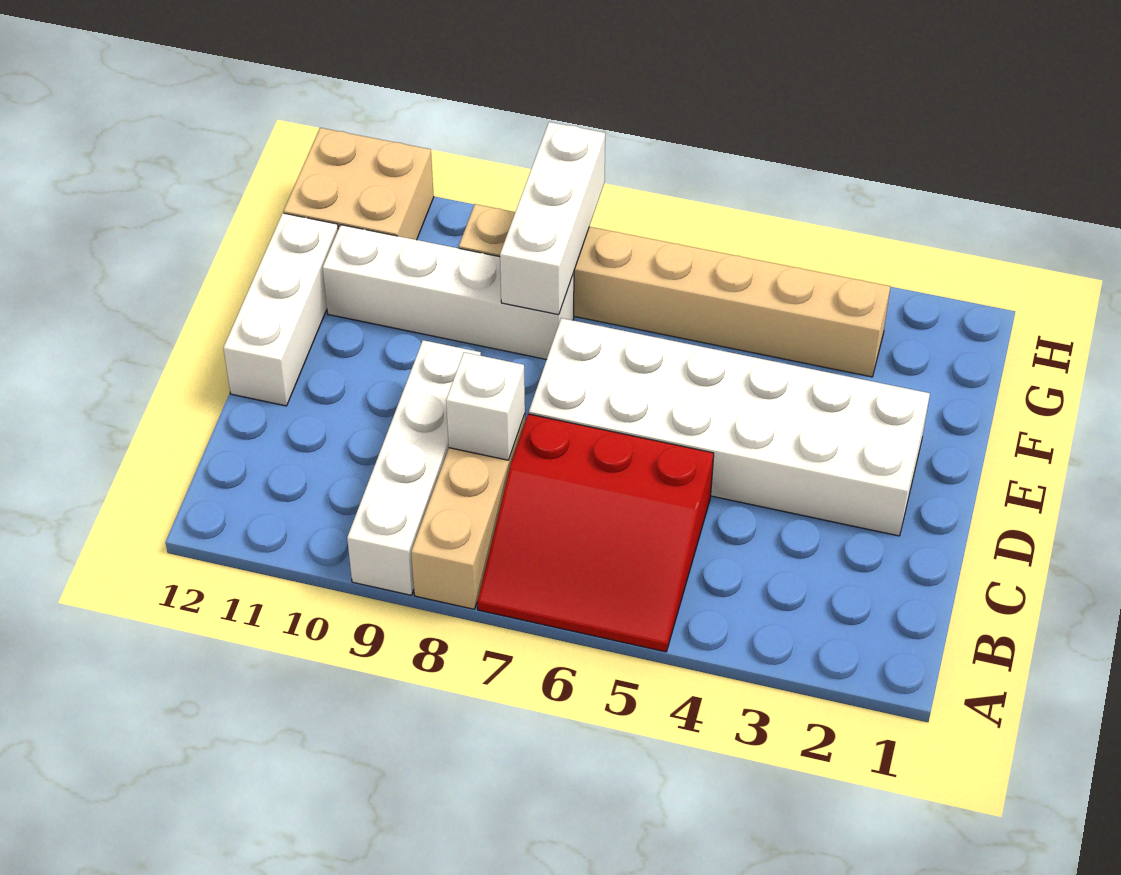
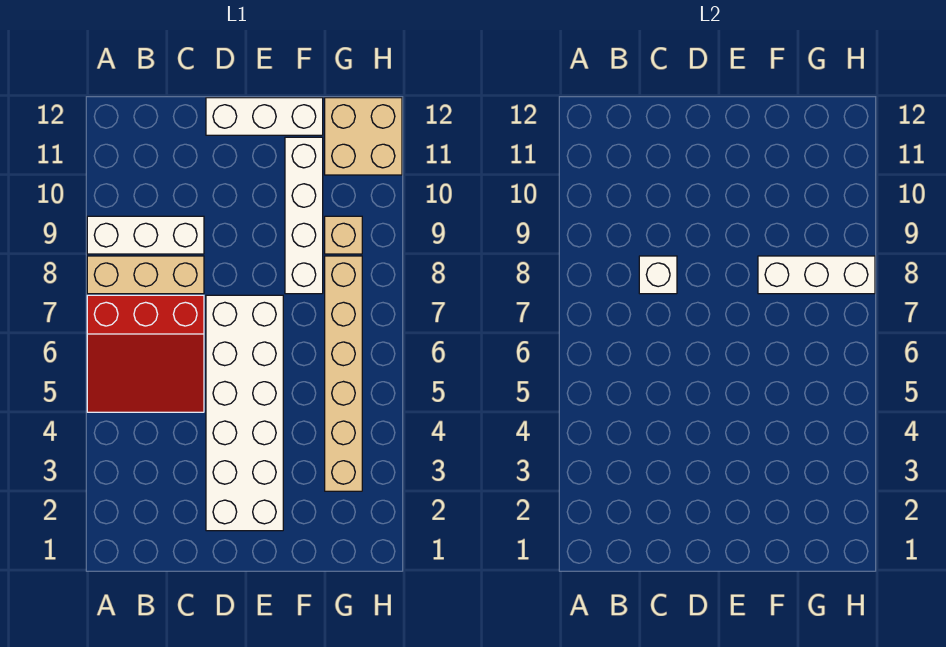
red slope A5:C7 level 1 top C -> red slope A5:C7 level 1 top 7
white brick A9:D9 level 1 -> white brick A9:C9 level 1

